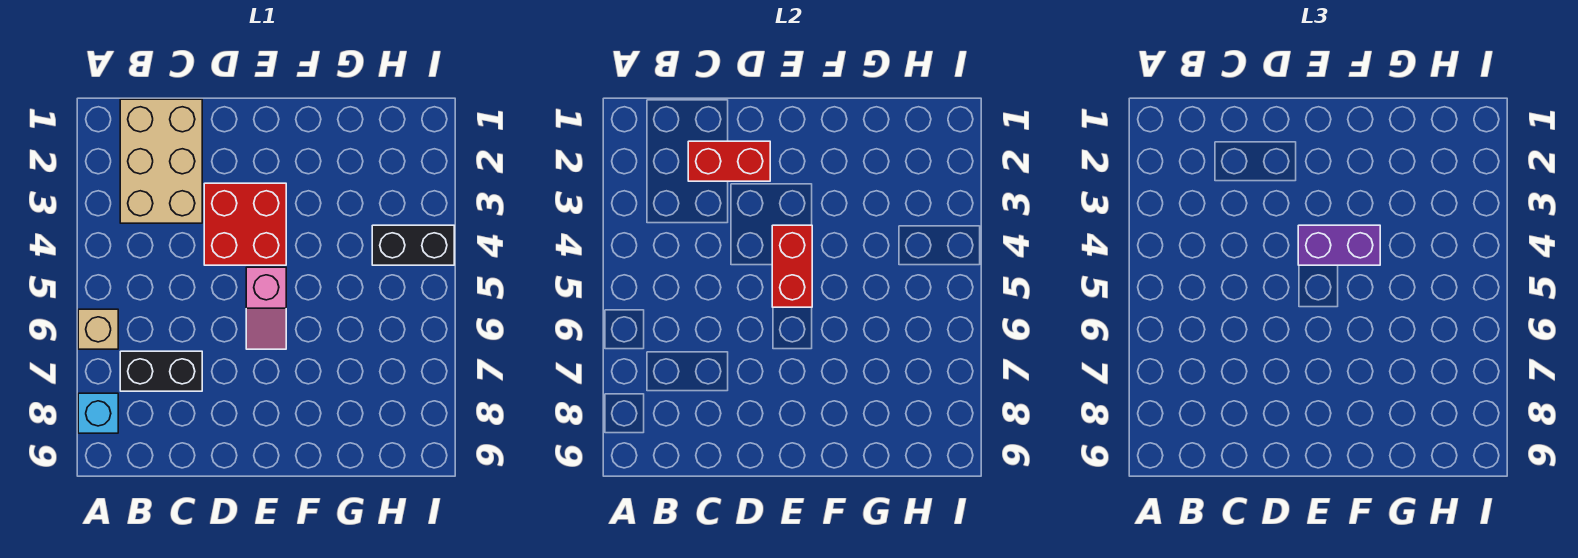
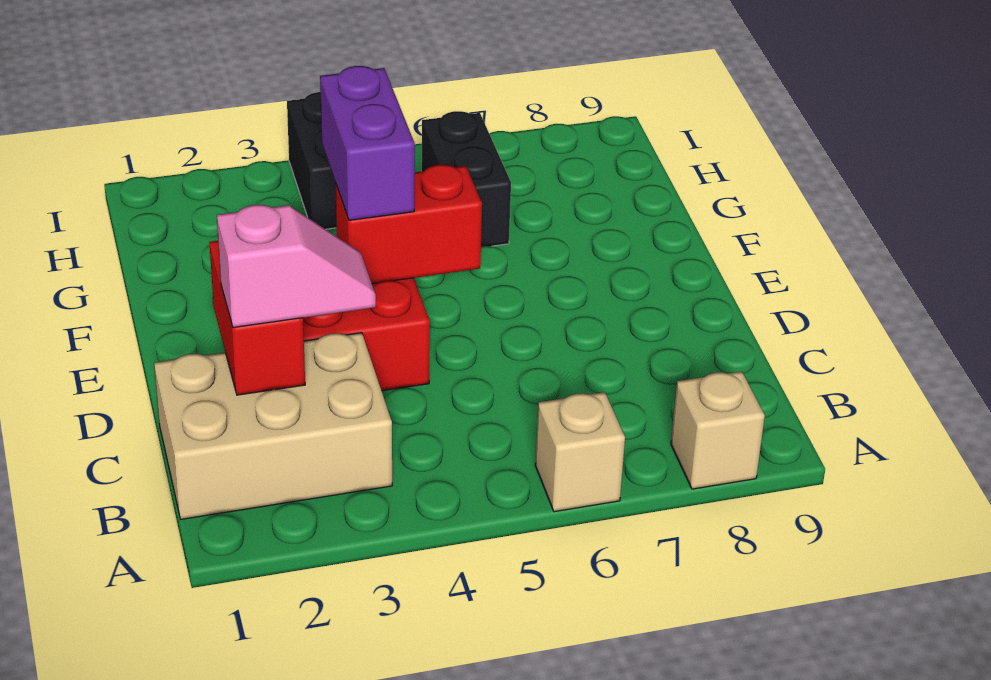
cyan brick A8 level 1 -> tan brick A8 level 1
black brick B7:C7 level 1 -> black brick G6:H6 level 1
pink slope E5:E6 level 1 top 5 -> pink slope C2:C3 level 3 top 2

